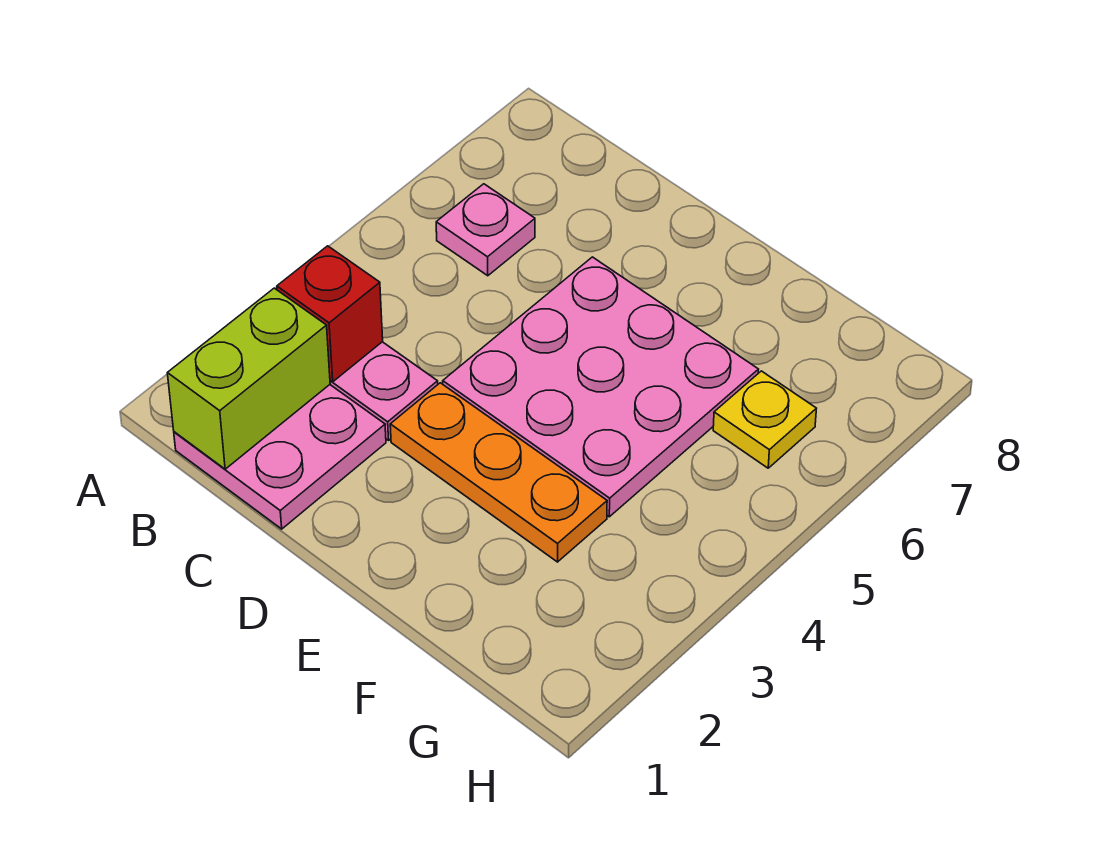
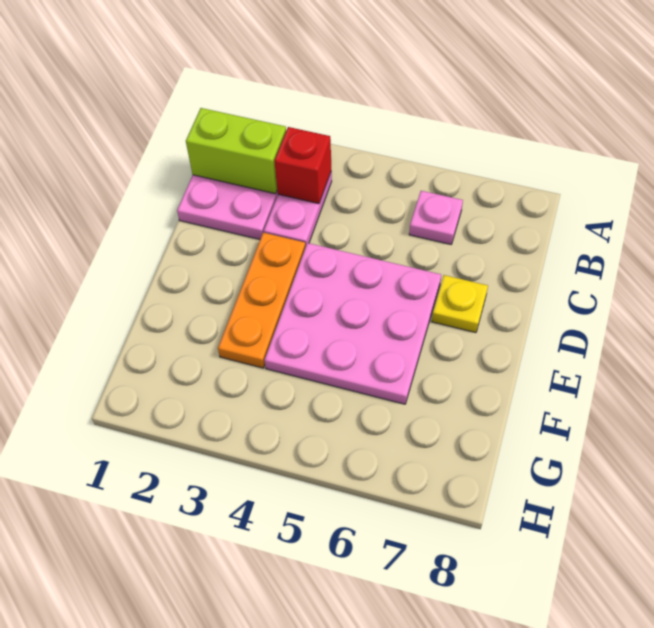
yellow plate G6 level 1 -> yellow plate D7 level 1

